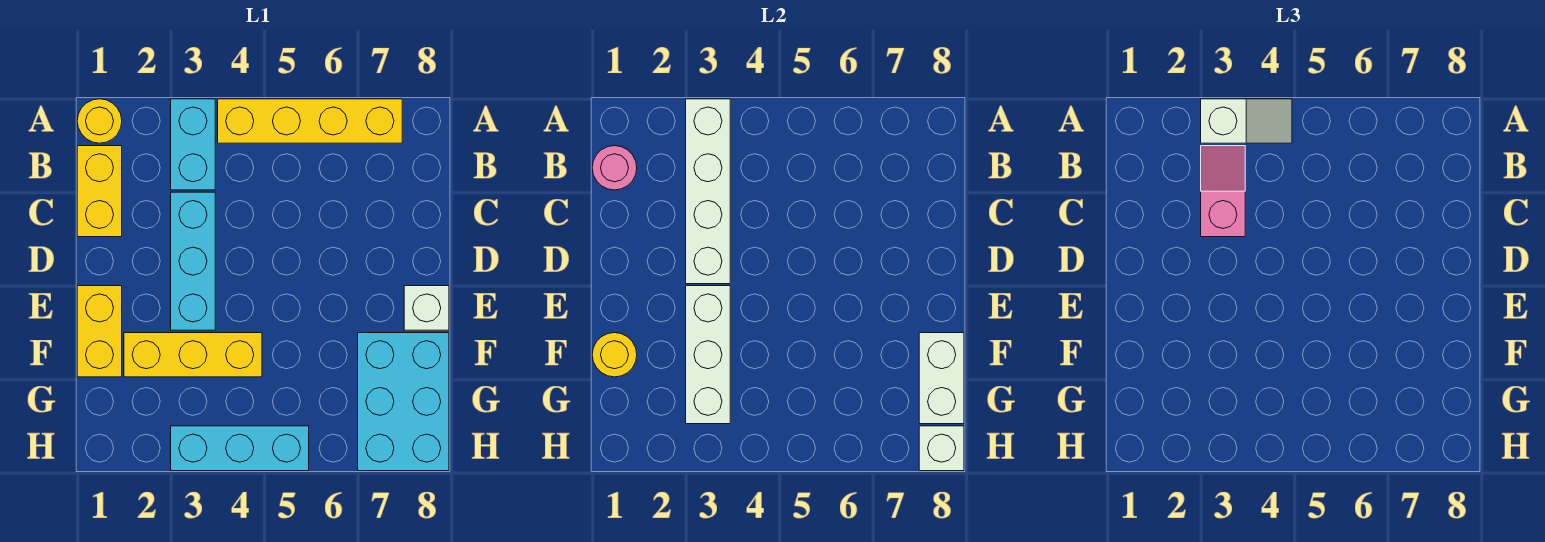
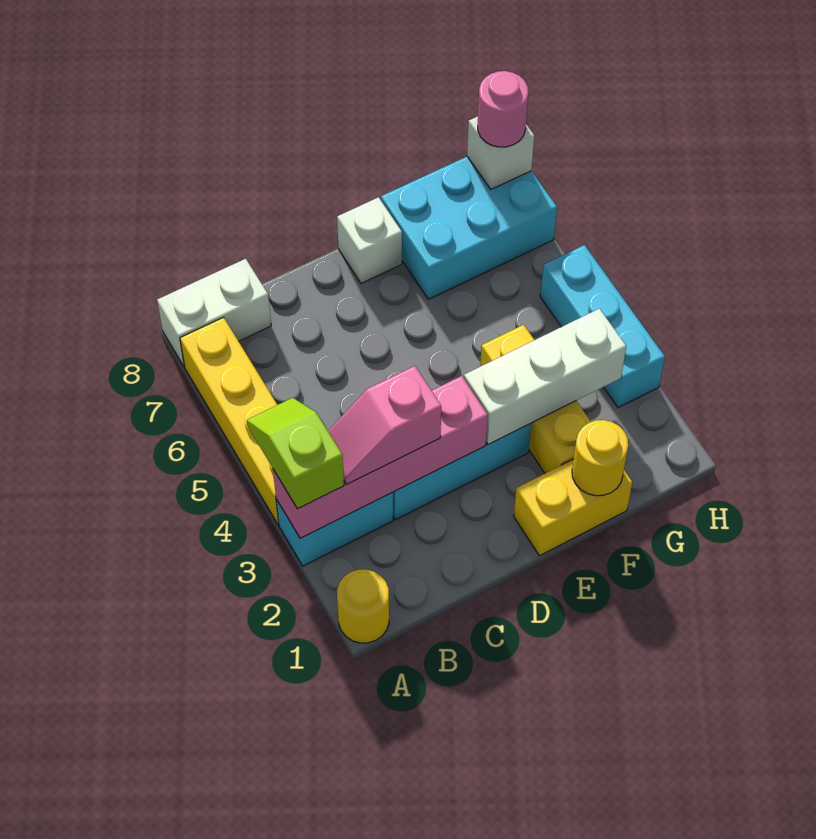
white brick A3:D3 level 2 -> pink brick A3:D3 level 2
white slope A3:A4 level 3 top 3 -> lime slope A3:A4 level 3 top 3
yellow brick B1:C1 level 1 -> none
pink round brick B1 level 2 -> pink round brick H8 level 3
white brick F8:G8 level 2 -> white brick A8:B8 level 1

